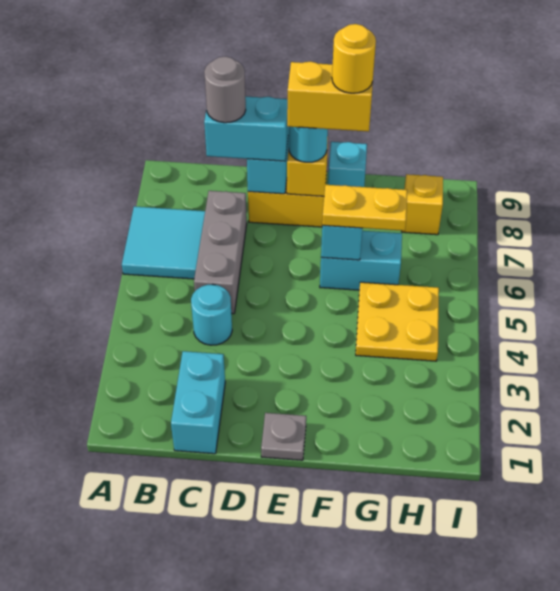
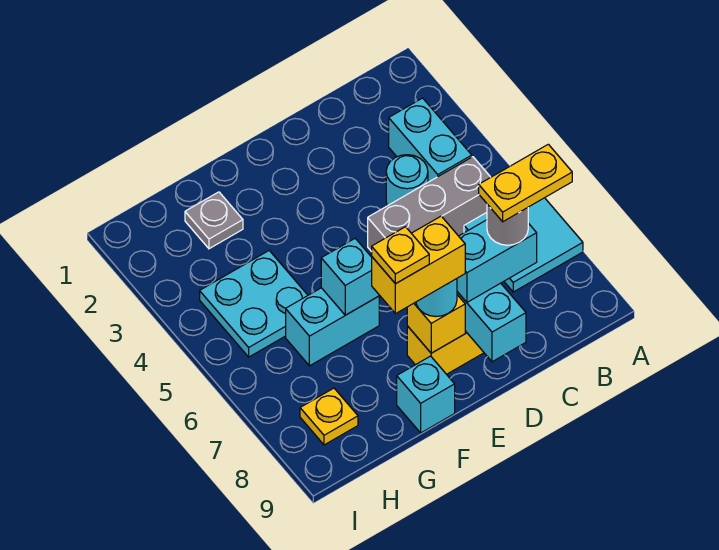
cyan brick C1:C2 level 1 -> cyan brick B3:B4 level 1
grey brick C5:C7 level 1 -> grey brick B5:D5 level 1
grey plate E1 level 1 -> grey plate G2 level 1
yellow plate F6:G6 level 3 -> yellow plate B8:C8 level 5
yellow round brick F8 level 5 -> yellow plate F8 level 5
yellow plate G4:H5 level 1 -> cyan plate G4:H5 level 1
yellow brick H8 level 1 -> yellow plate H8 level 1

